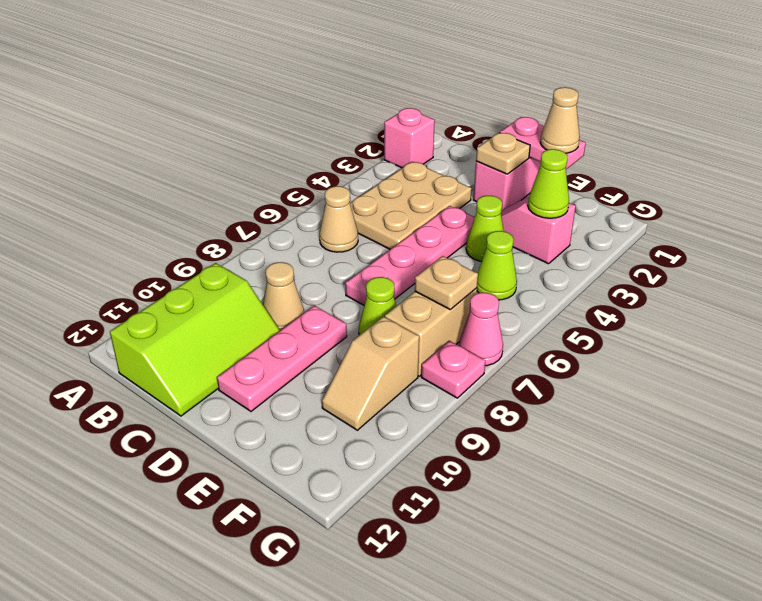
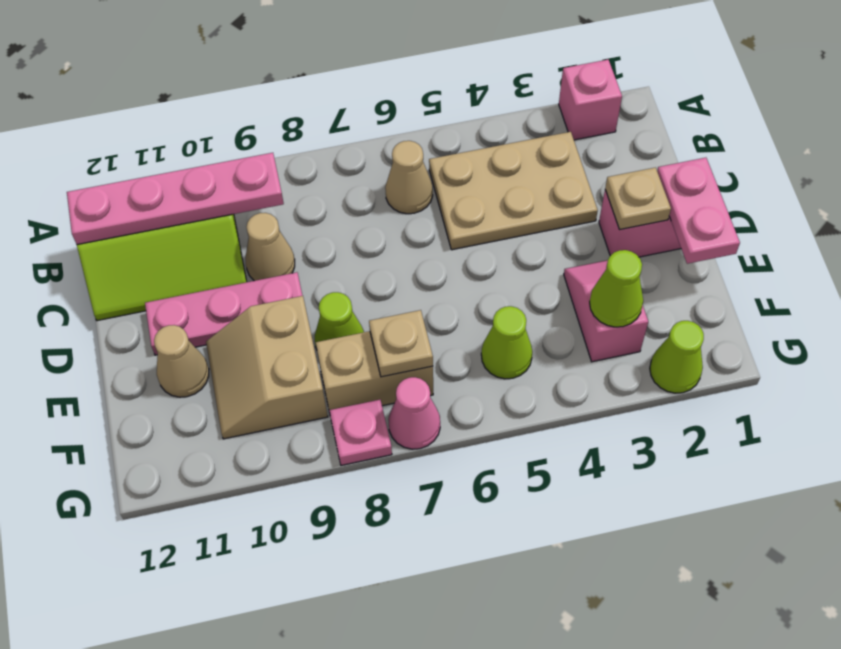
pink plate D4:D7 level 1 -> pink plate B9:B12 level 2
tan cone E1 level 3 -> tan cone E11 level 1
lime cone E4 level 1 -> lime cone G2 level 1
tan slope F9:F10 level 1 top 9 -> tan slope E9:F10 level 1 top 9

